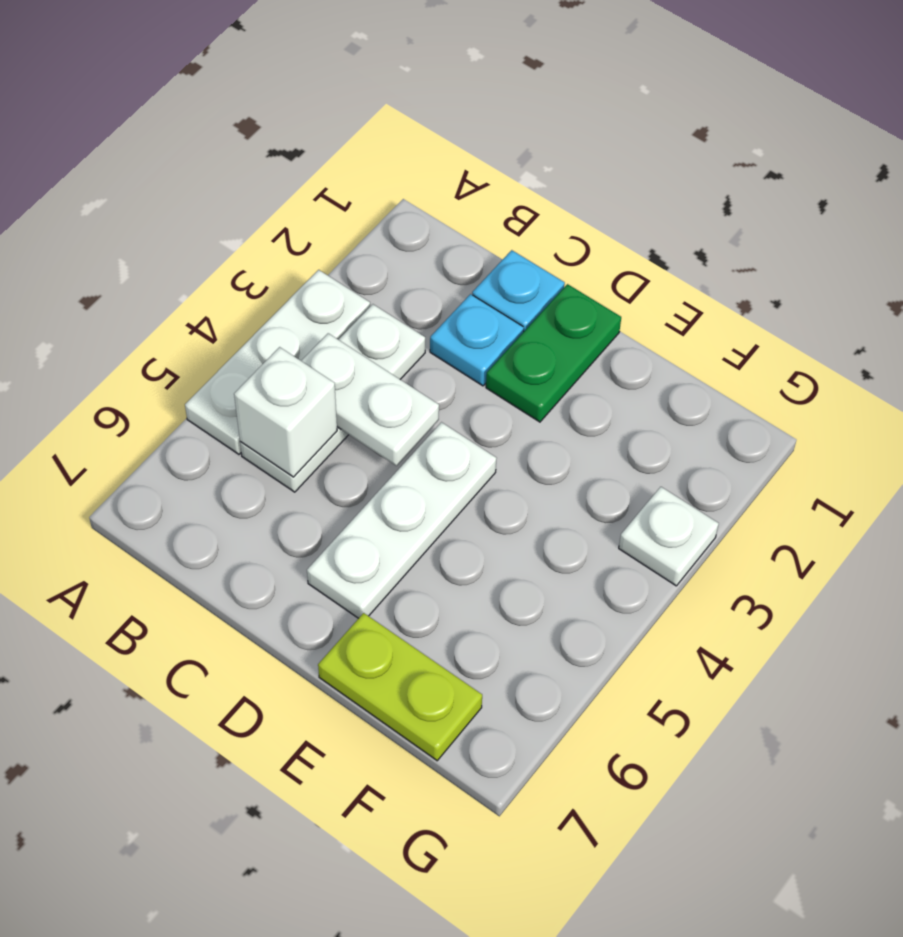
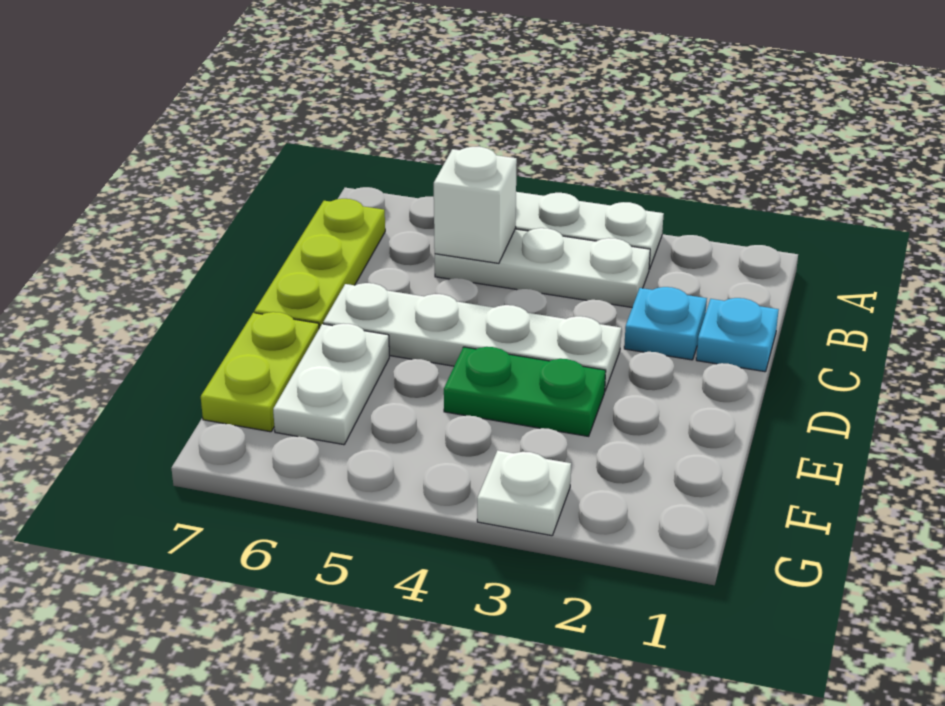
white plate B4:C4 level 2 -> white plate E6:F6 level 1
none -> lime plate B7:D7 level 1
green plate D1:D2 level 1 -> green plate E3:E4 level 1
white plate D4:D6 level 1 -> white plate D3:D6 level 1

